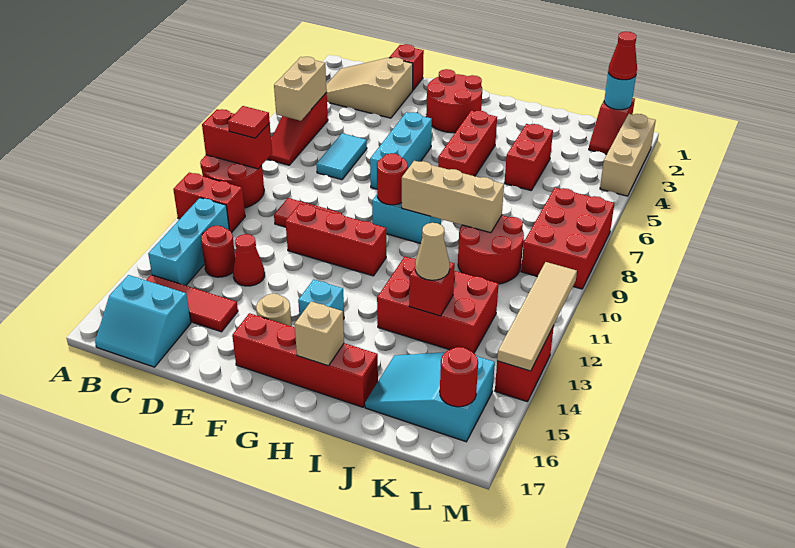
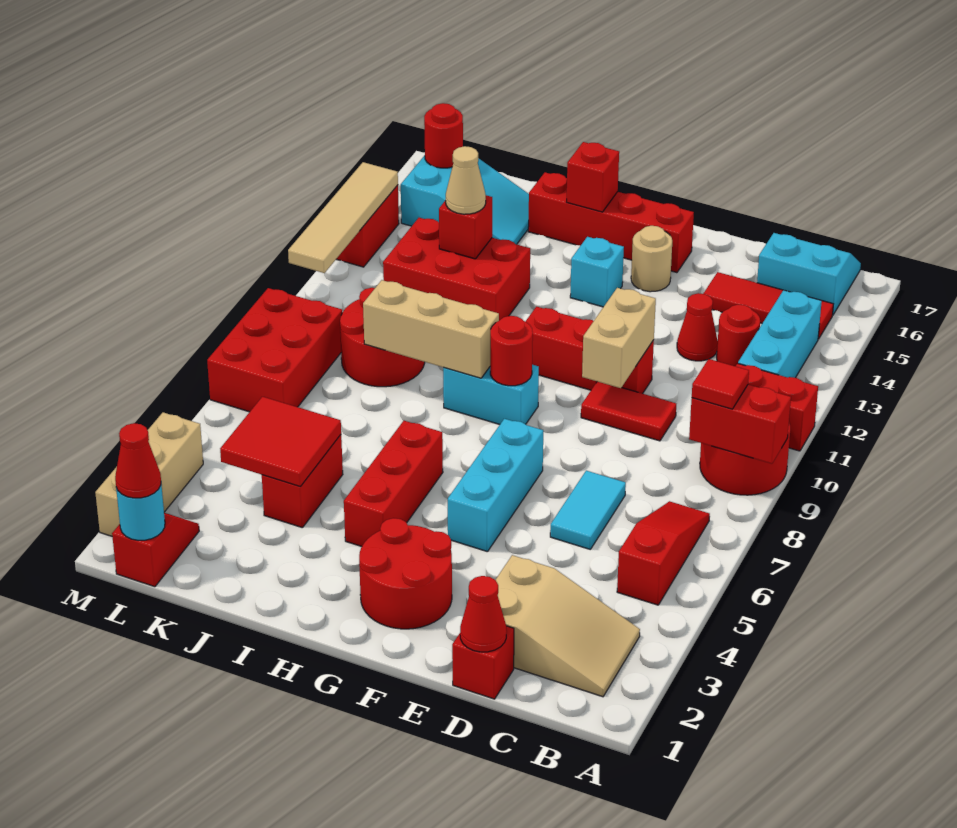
tan brick B5:B6 level 2 -> tan brick E10:E11 level 2
none -> red cone D1 level 2
tan brick H16 level 2 -> red brick H16 level 2
none -> red tile J4:K5 level 2

